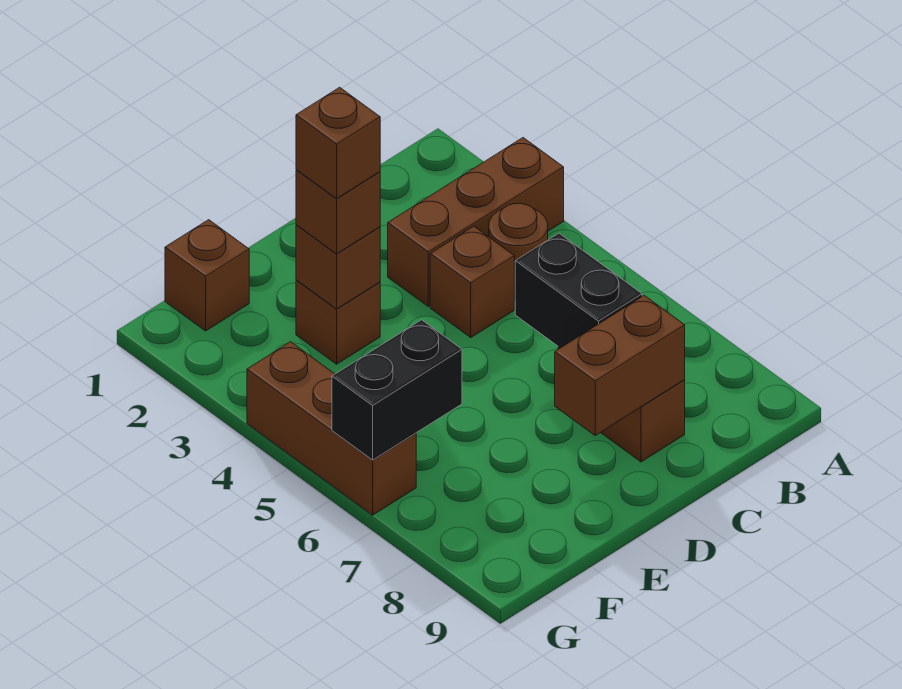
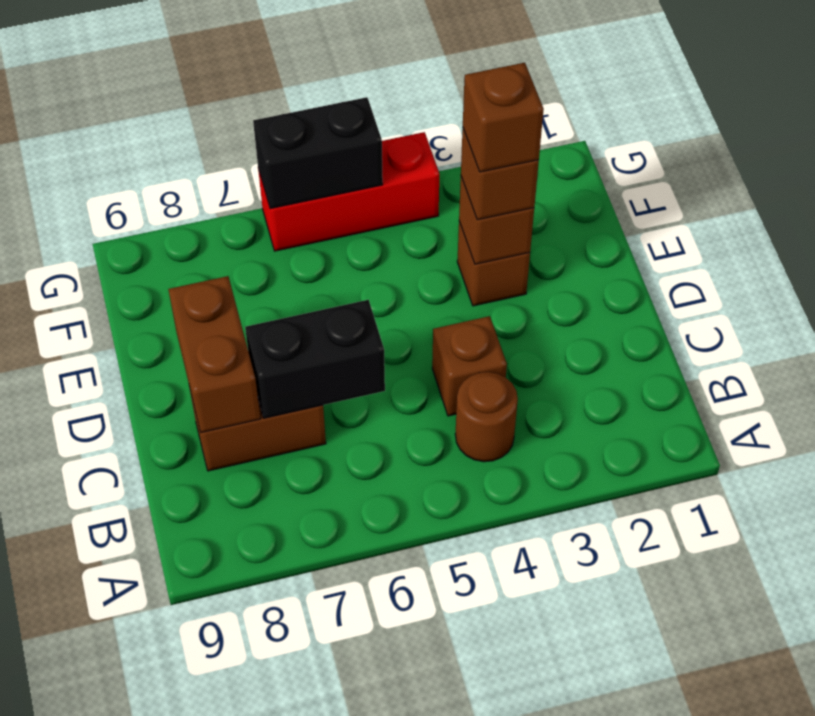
brown brick A3:C3 level 1 -> none
brown brick F1 level 1 -> none
black brick F6:G6 level 2 -> black brick G5:G6 level 2
brown brick G4:G6 level 1 -> red brick G4:G6 level 1

